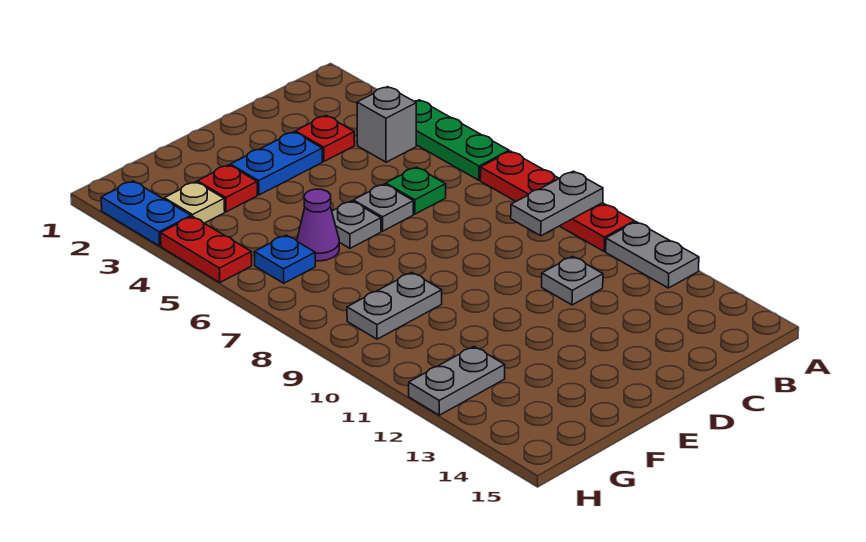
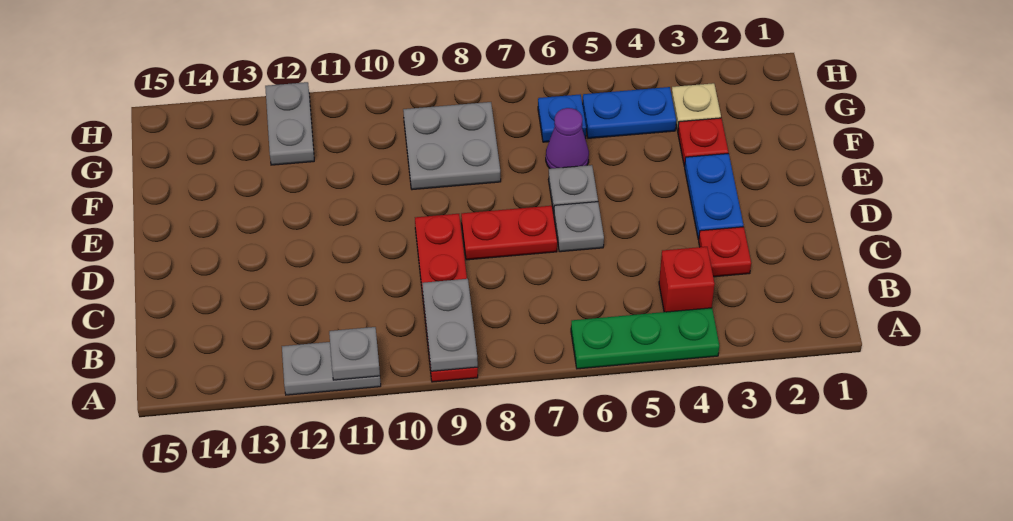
red plate A7:A10 level 1 -> red plate A9:D9 level 1
grey brick B4 level 1 -> red brick B4 level 1
green plate C6 level 1 -> none
grey plate C11 level 1 -> grey plate A11 level 2
grey plate F9:G9 level 1 -> grey plate F8:G9 level 1
blue plate H2:H3 level 1 -> blue plate G4:G5 level 1
red plate H4:H5 level 1 -> red plate D7:D8 level 1

